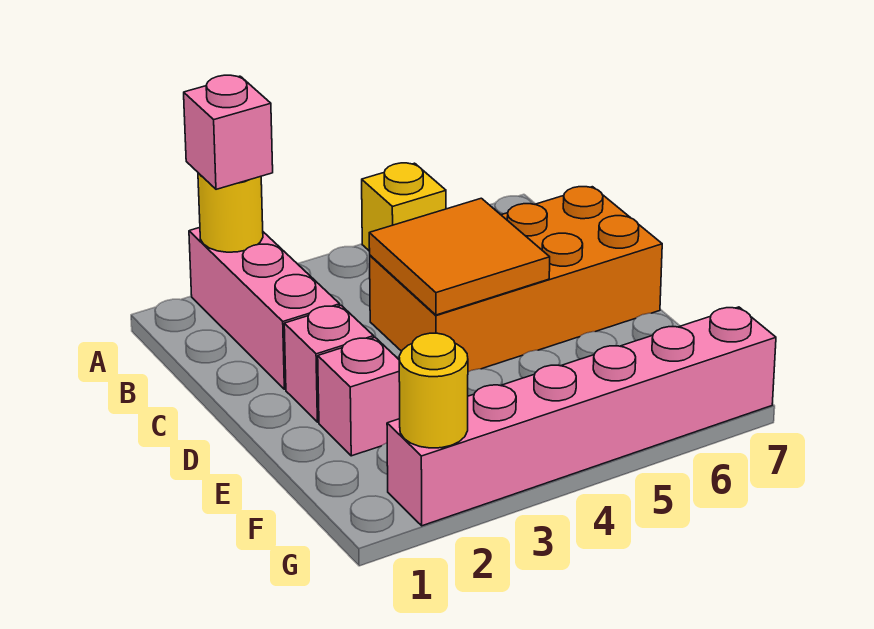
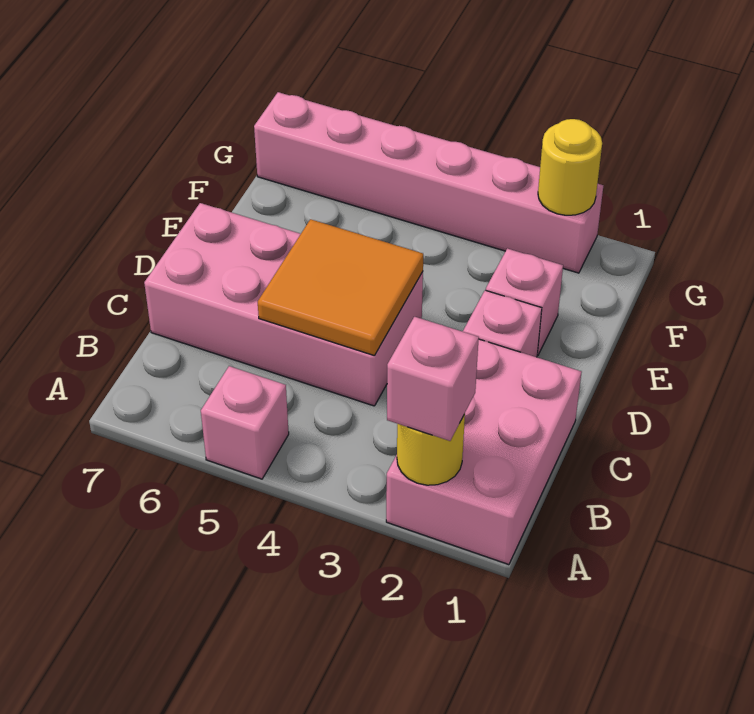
pink brick A2:C2 level 1 -> pink brick A1:C2 level 1
yellow brick A5 level 1 -> pink brick A5 level 1
orange brick C4:D7 level 1 -> pink brick C4:D7 level 1

